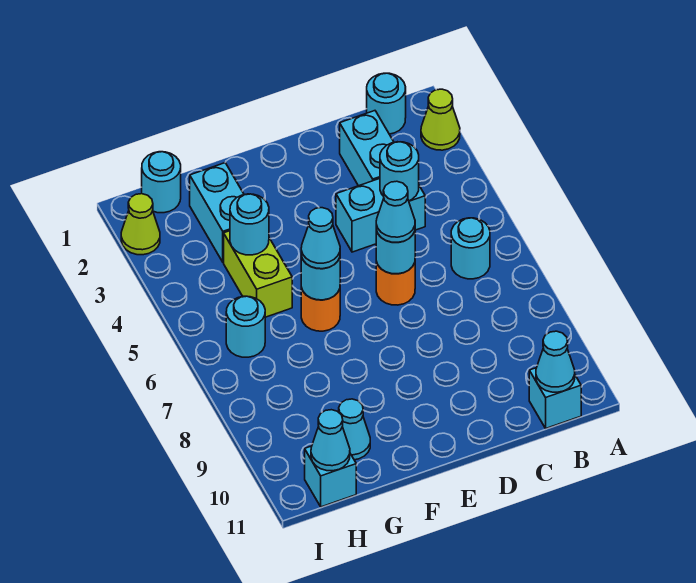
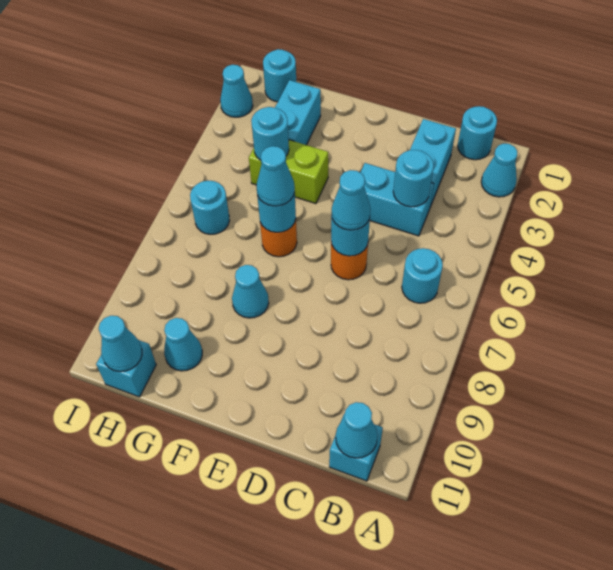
lime cone A2 level 1 -> cyan cone A2 level 1
none -> cyan cone F8 level 1
lime brick G4:G5 level 1 -> lime brick F4:G4 level 1
lime cone I2 level 1 -> cyan cone I2 level 1

